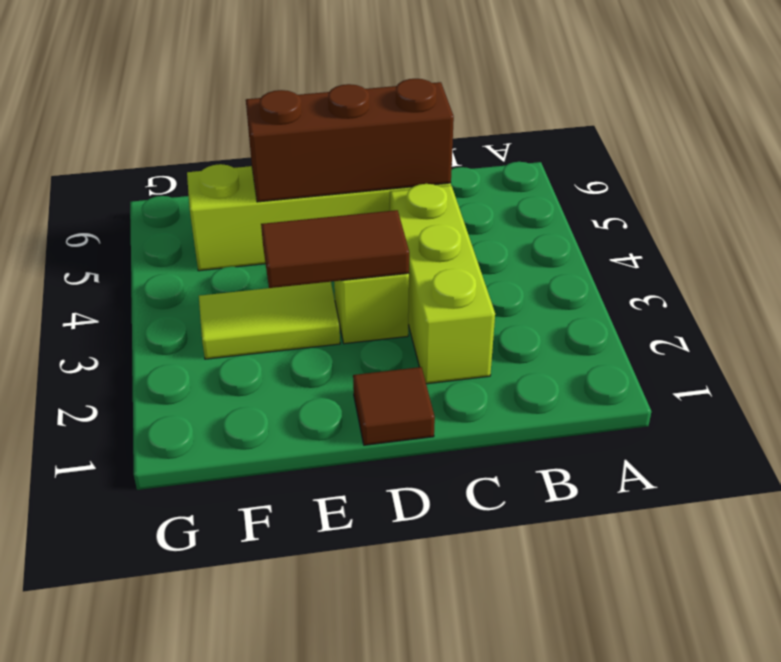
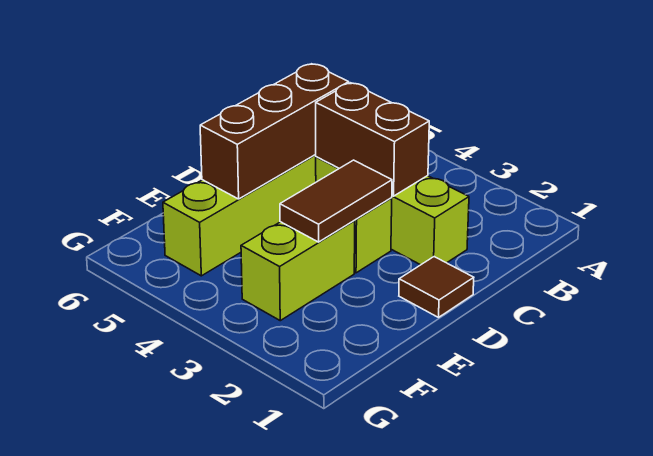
none -> brown brick C3:C4 level 2
lime tile E3:F3 level 1 -> lime brick E3:F3 level 1

